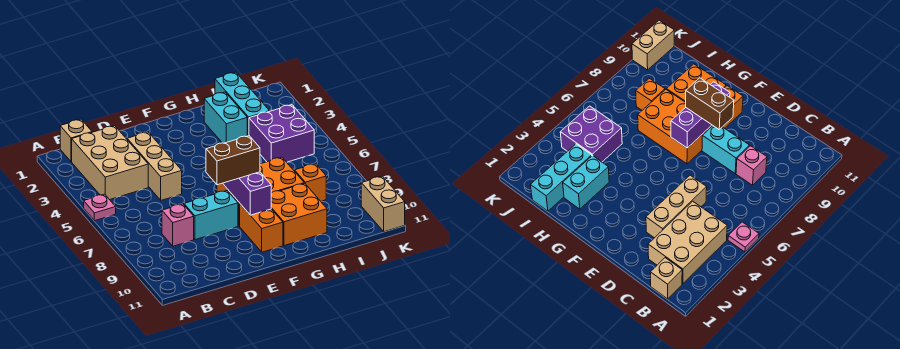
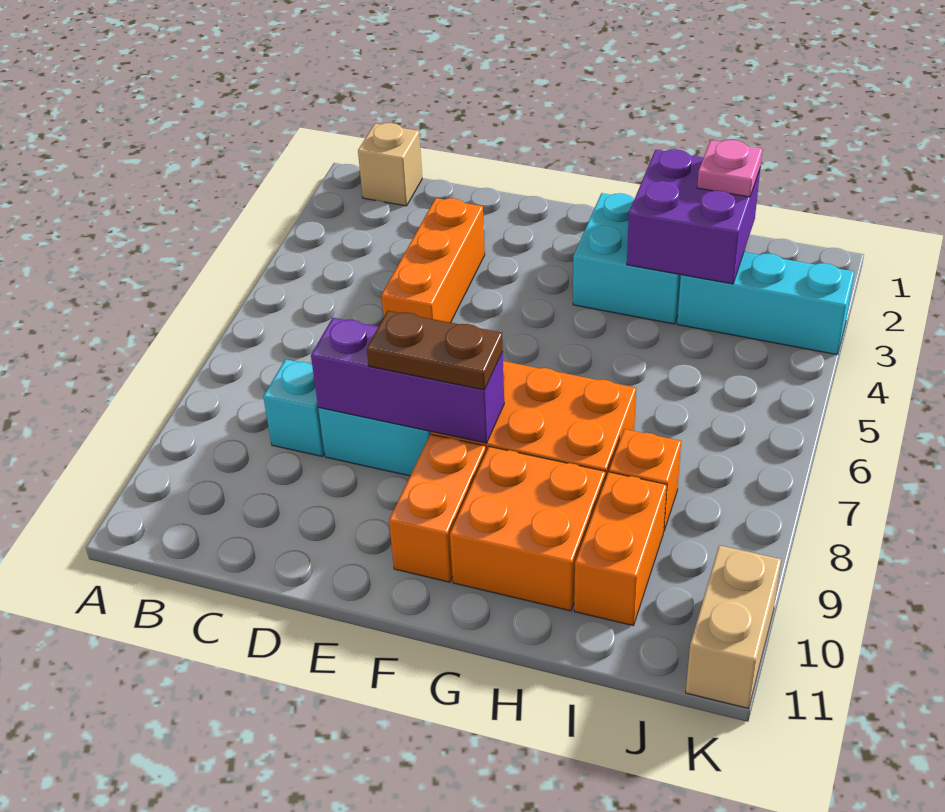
pink plate A5 level 1 -> pink plate I2 level 3
tan brick B2:C4 level 1 -> none
pink brick C8 level 1 -> cyan brick C8 level 1
tan brick D3:D5 level 1 -> orange brick D3:D5 level 1
brown brick E8:F8 level 3 -> brown plate E8:F8 level 3
purple brick F7:F9 level 2 -> purple brick D8:F8 level 2
cyan brick H2:H3 level 1 -> cyan brick G2:H3 level 1
cyan brick I1:I3 level 1 -> cyan brick I3:K3 level 1
purple brick I4:J5 level 1 -> purple brick H2:I3 level 2
none -> orange brick I9:I10 level 1

